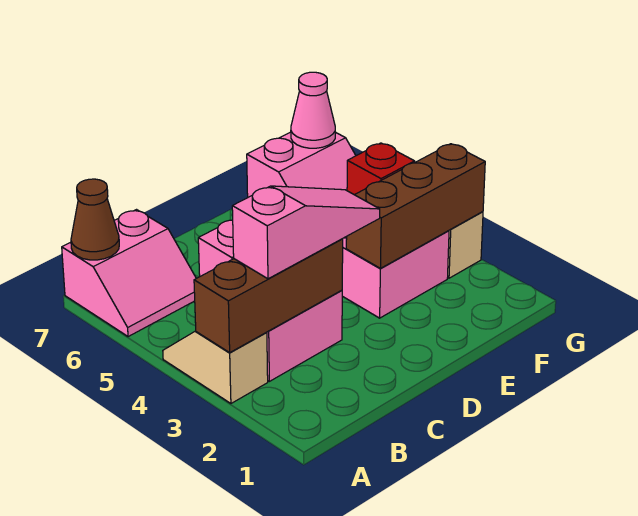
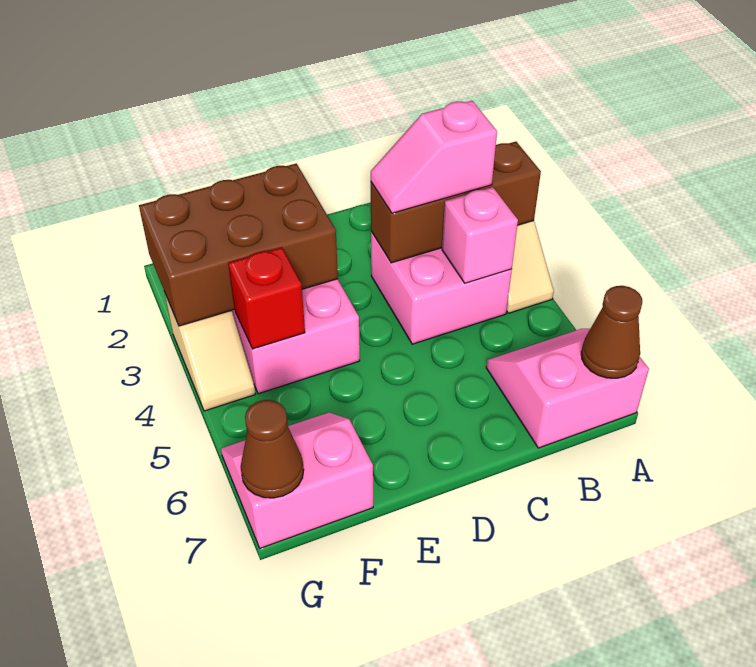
pink slope B3:D3 level 3 top B -> pink slope B3:C3 level 3 top B
brown brick E3:G3 level 2 -> brown brick E2:G3 level 2
pink cone G7 level 2 -> brown cone G7 level 2

